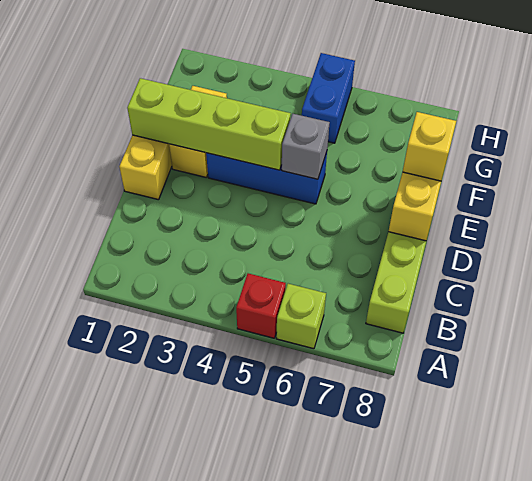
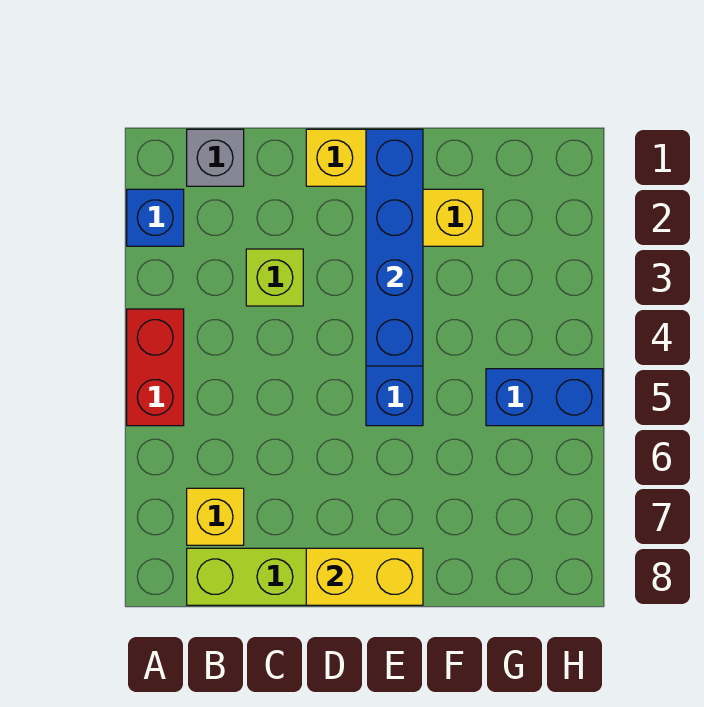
none -> blue brick A2 level 1
red brick A5 level 1 -> red brick A4:A5 level 1
lime brick A6 level 1 -> lime brick C3 level 1
lime brick E1:E4 level 2 -> blue brick E1:E4 level 2
grey brick E5 level 2 -> grey brick B1 level 1
yellow brick E8 level 3 -> yellow brick B7 level 1

